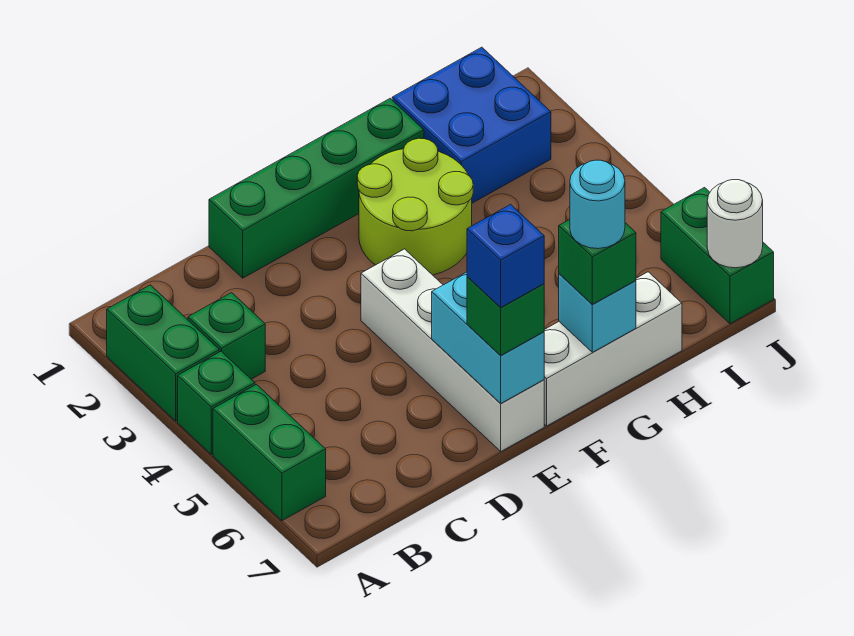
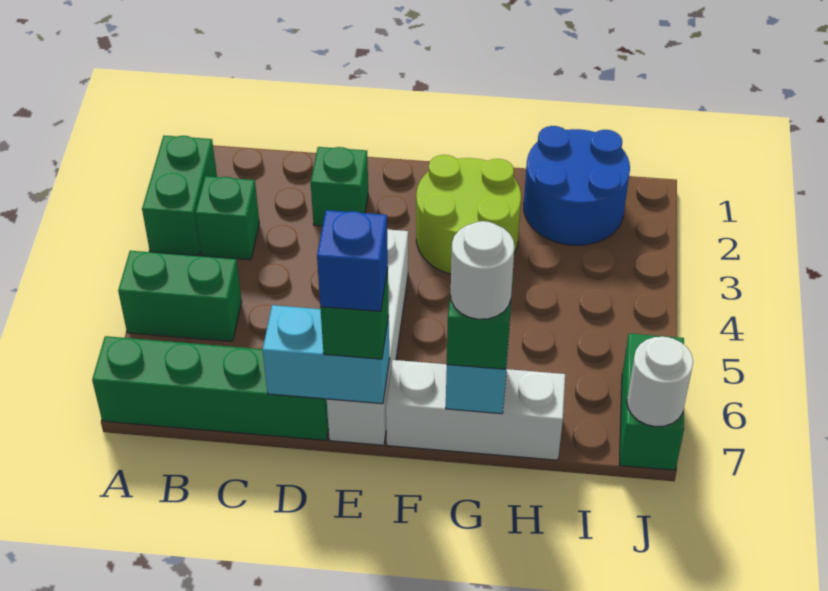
green brick A4 level 1 -> green brick D2 level 1
green brick A5:A6 level 1 -> green brick A5:B5 level 1
green brick D1:G1 level 1 -> green brick A7:D7 level 1
cyan brick E6:E7 level 2 -> cyan brick D7:E7 level 2
cyan round brick G7 level 4 -> white round brick G7 level 4
blue brick H1:I2 level 1 -> blue round brick H1:I2 level 1

